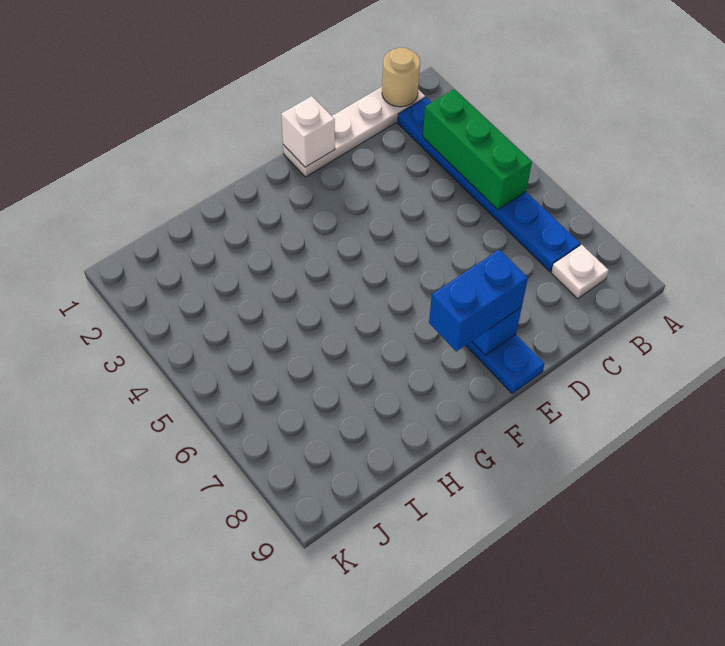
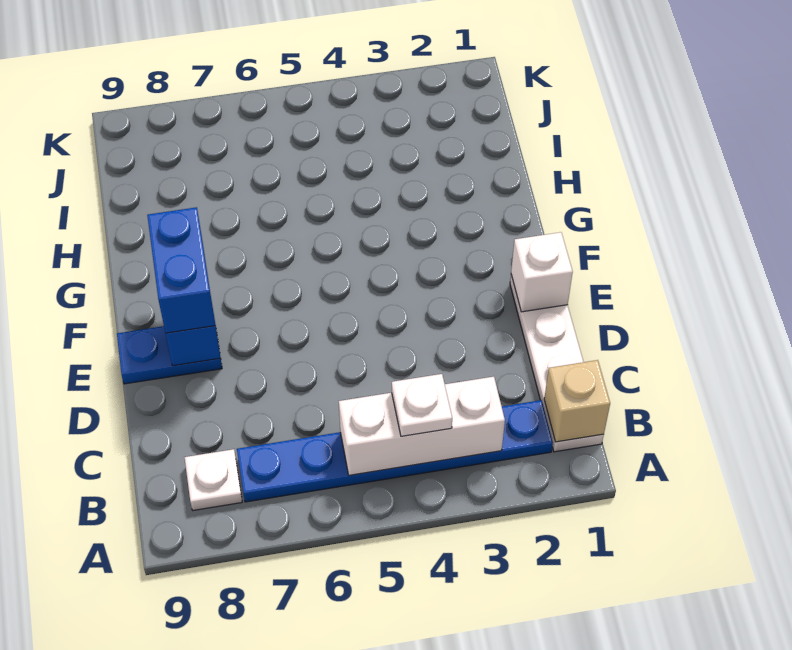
tan round brick B1 level 2 -> tan brick B1 level 2
green brick B3:B5 level 2 -> white brick B3:B5 level 2
none -> white plate B4 level 3

